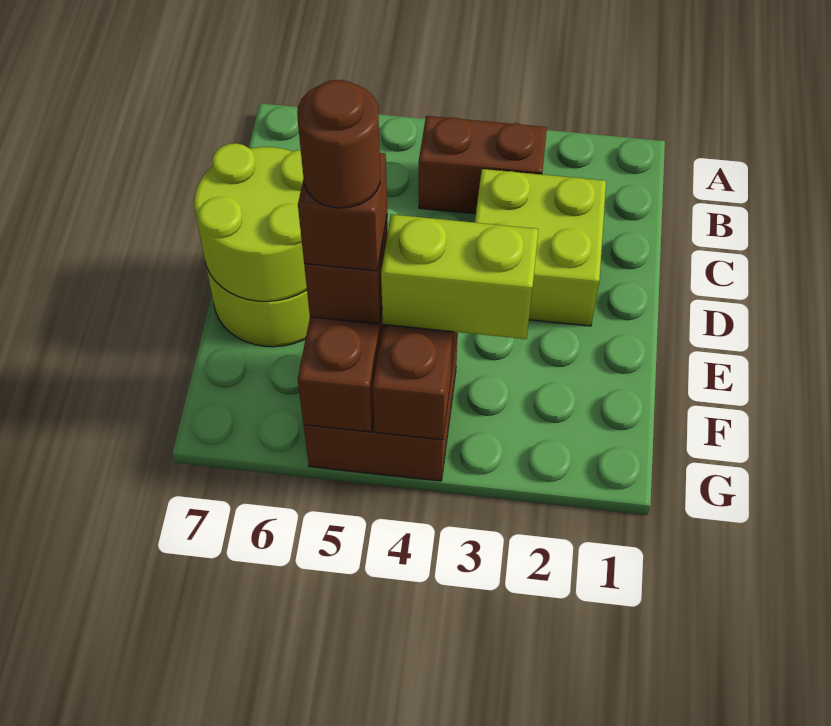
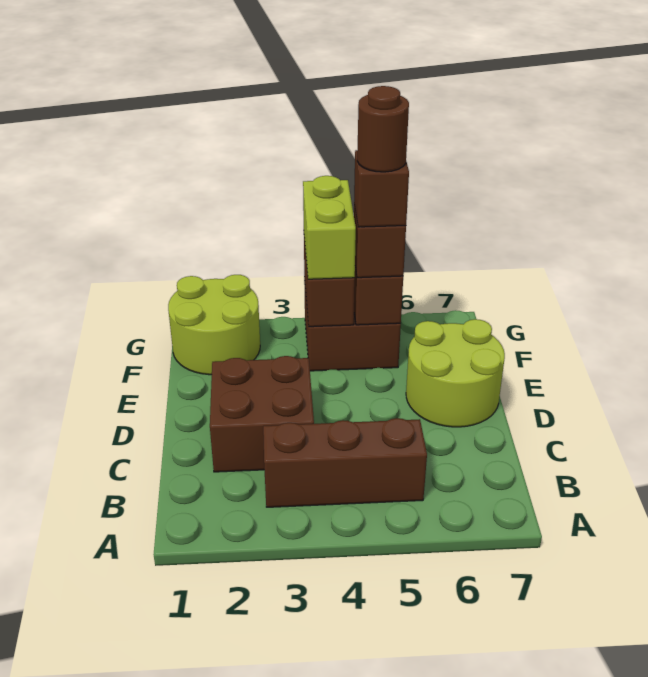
brown brick B3:B4 level 1 -> brown brick B3:B5 level 1
lime brick C2:D3 level 1 -> brown brick C2:D3 level 1
lime round brick D6:E7 level 2 -> lime round brick F1:G2 level 1
lime brick F3:F4 level 3 -> lime brick F4:G4 level 3

